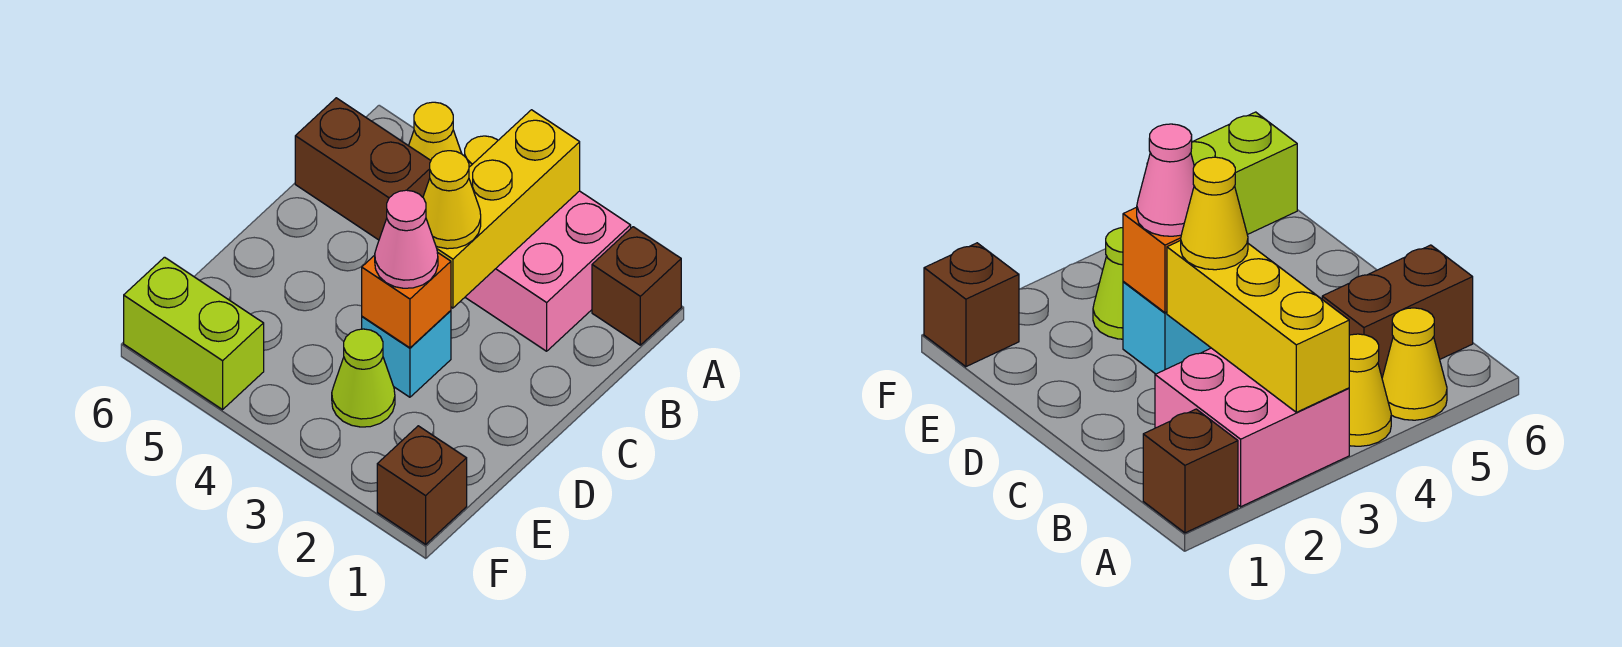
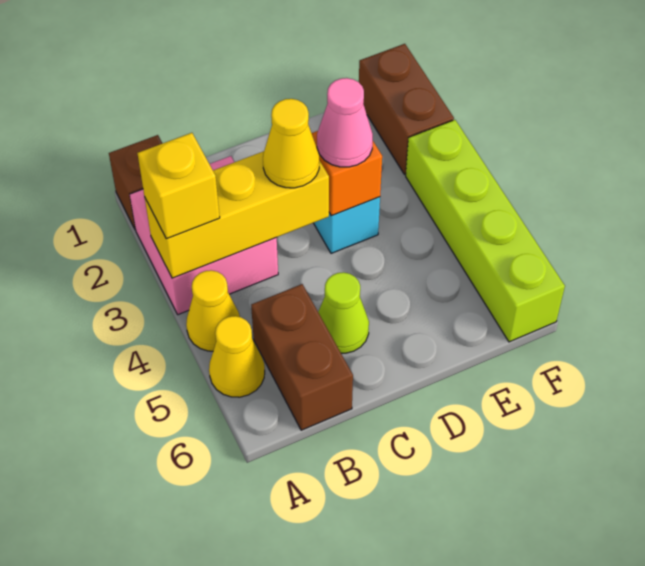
none -> yellow brick A3 level 3
lime cone E3 level 1 -> lime cone C5 level 1
brown brick F1 level 1 -> brown brick F1:F2 level 1
lime brick F5:F6 level 1 -> lime brick F3:F6 level 1

